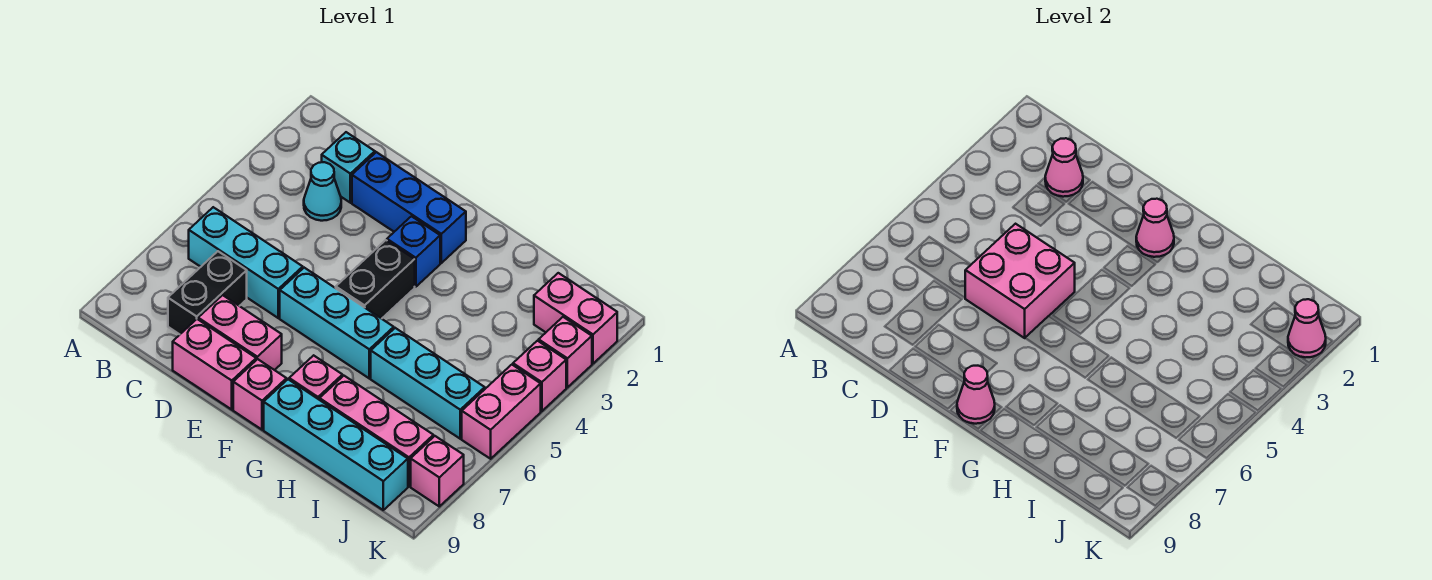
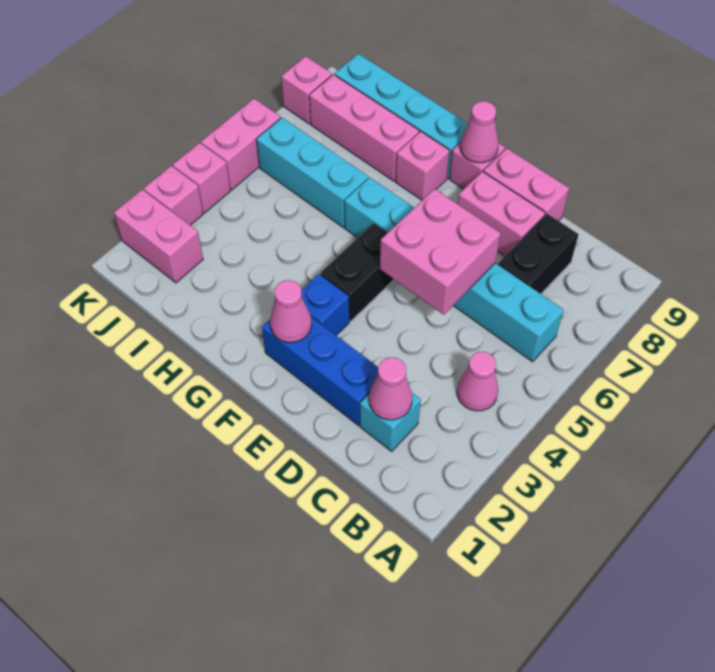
cyan cone C3 level 1 -> none
pink cone K2 level 2 -> pink cone B4 level 1

